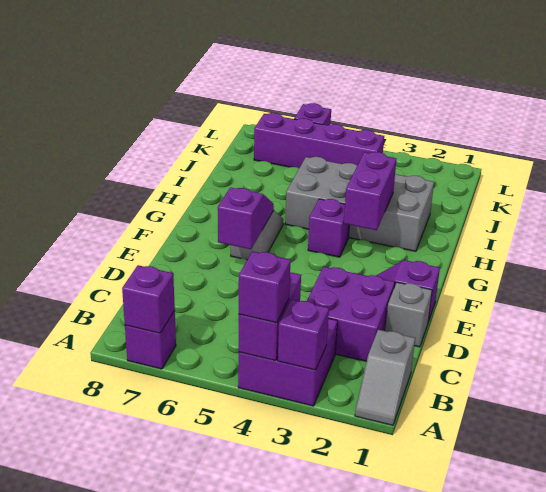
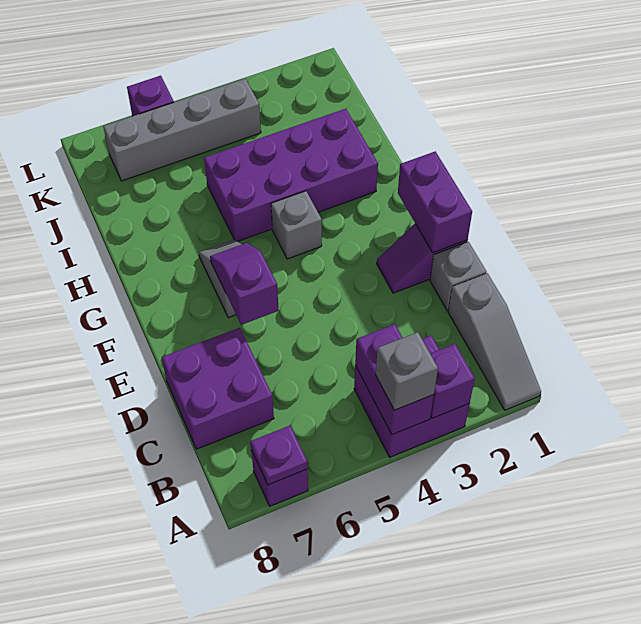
grey slope A1:B1 level 1 top B -> grey slope A1:C1 level 1 top C
purple brick A4 level 3 -> grey brick A4 level 3
purple brick A7 level 2 -> purple plate A7 level 2
purple brick C2:D3 level 1 -> purple brick C7:D8 level 1
purple brick G3:H3 level 2 -> purple brick E1:F1 level 2
purple brick G4 level 1 -> grey brick G4 level 1
grey brick H2:I5 level 1 -> purple brick H2:I5 level 1
purple brick K4:K7 level 1 -> grey brick K4:K7 level 1

